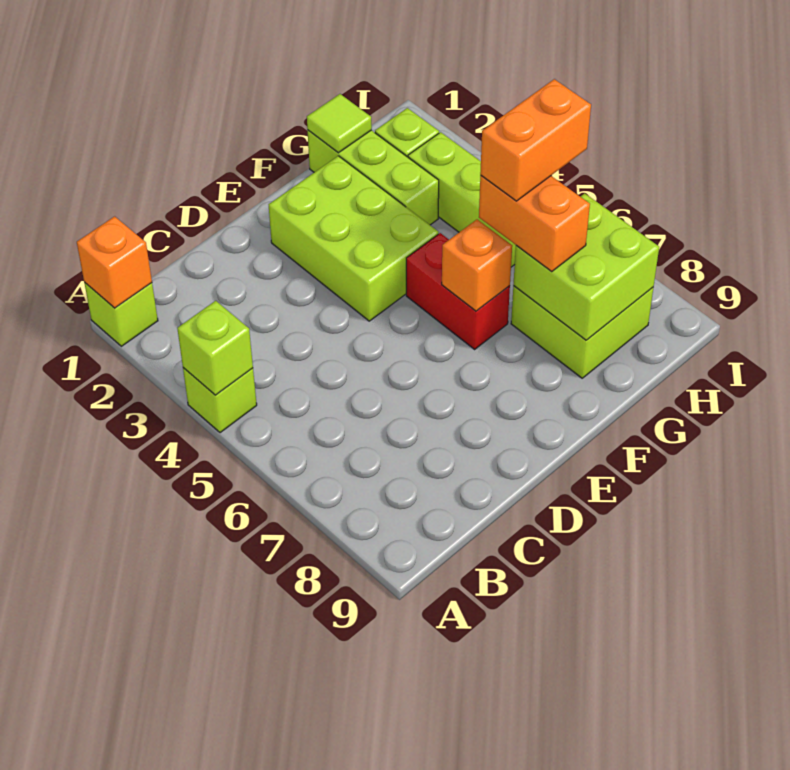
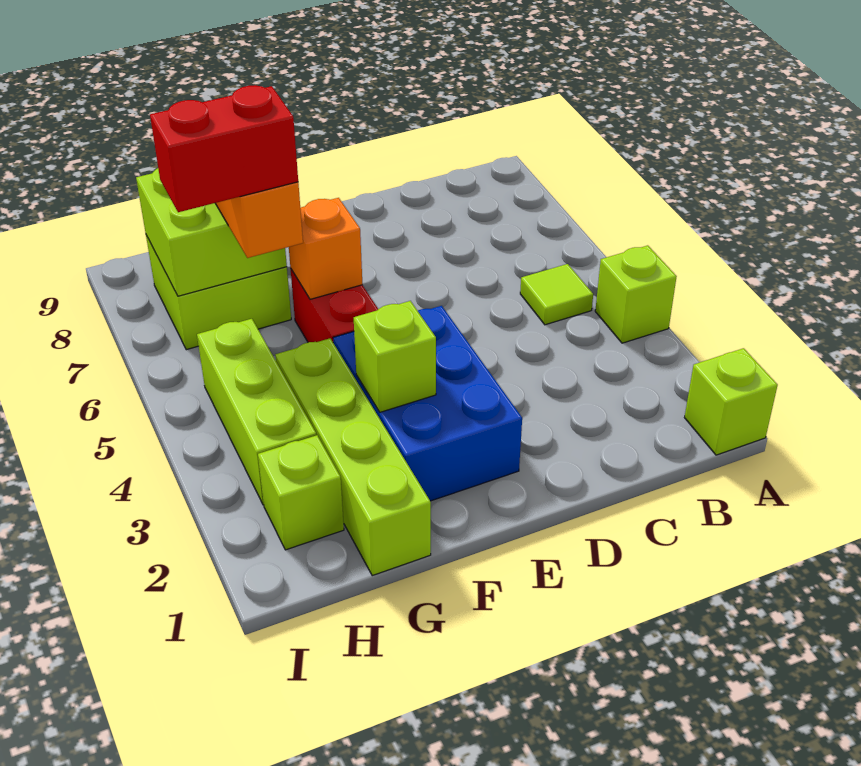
orange brick A1 level 2 -> none
lime brick A4 level 2 -> lime brick F3 level 2
lime brick E2:F4 level 1 -> blue brick E2:F4 level 1
lime brick G1:G3 level 1 -> lime brick G1:G4 level 1
lime tile G1 level 2 -> lime tile B5 level 1
orange brick G6:H6 level 4 -> red brick G6:H6 level 4

